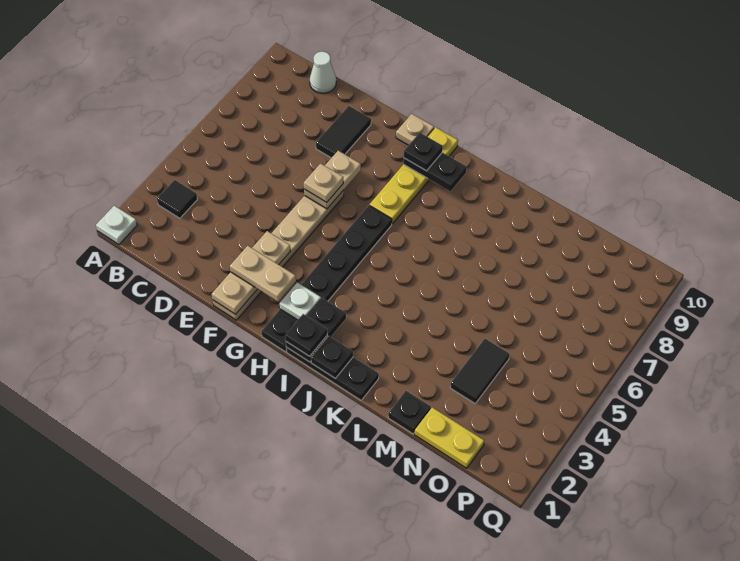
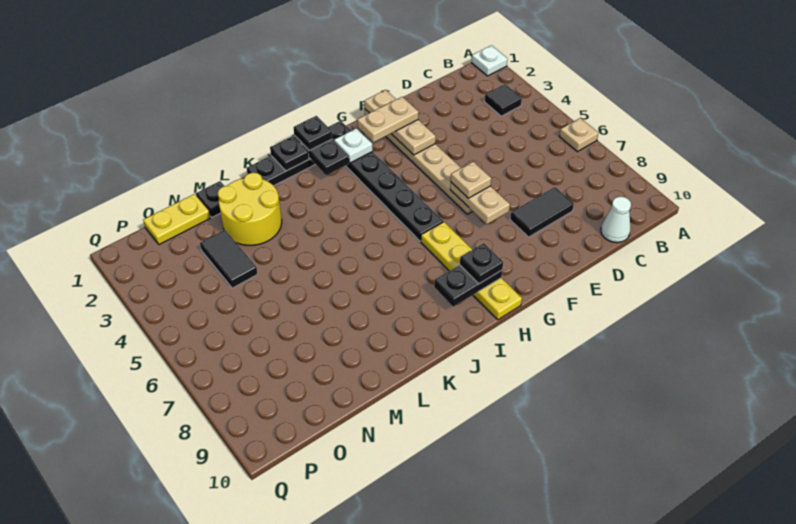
black tile E8:E9 level 1 -> black tile D8:E8 level 1
tan plate G10 level 1 -> tan plate A6 level 1
none -> yellow round brick L2:M3 level 1

